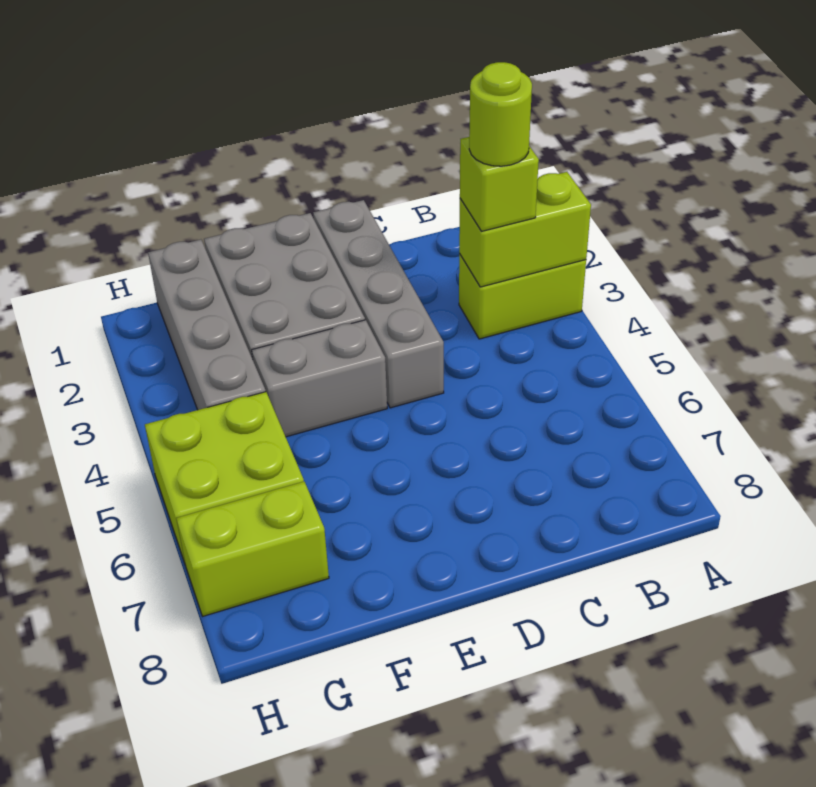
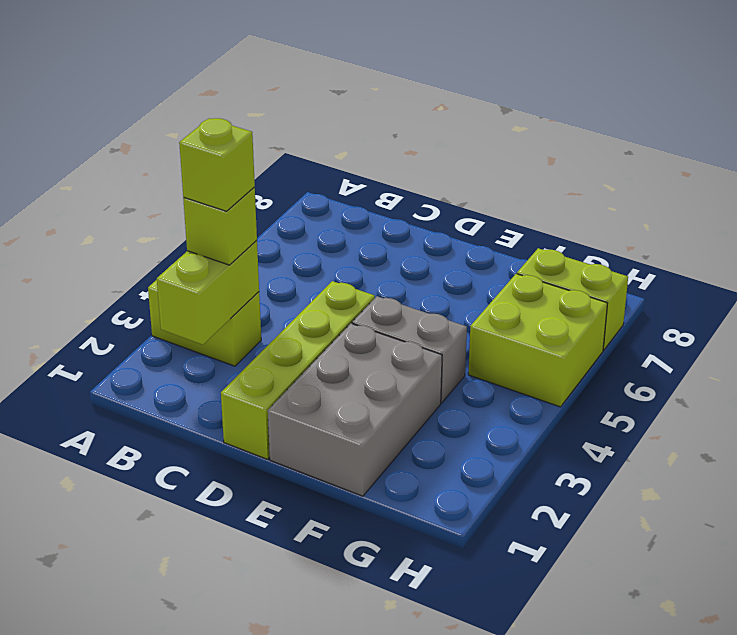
lime brick A3:B3 level 2 -> lime brick B2:B3 level 2
lime round brick B3 level 4 -> lime brick B3 level 4
grey brick D1:D4 level 1 -> lime brick D1:D4 level 1
grey brick G1:G4 level 1 -> none

